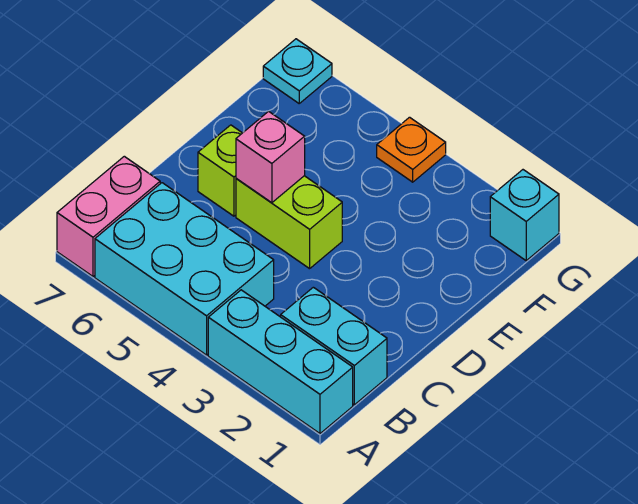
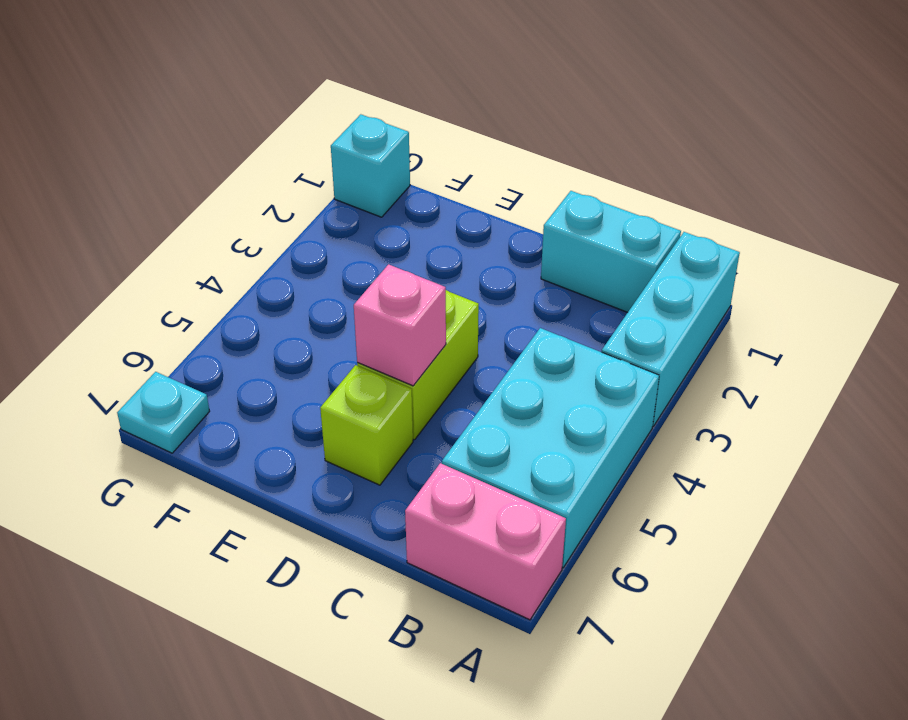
cyan brick B1:B2 level 1 -> cyan brick B1:C1 level 1
orange plate G4 level 1 -> none

